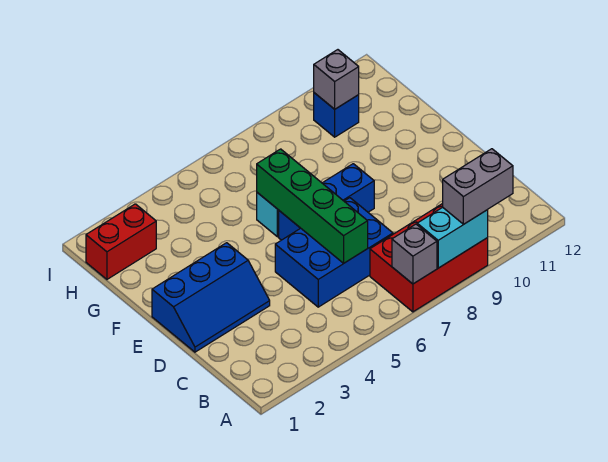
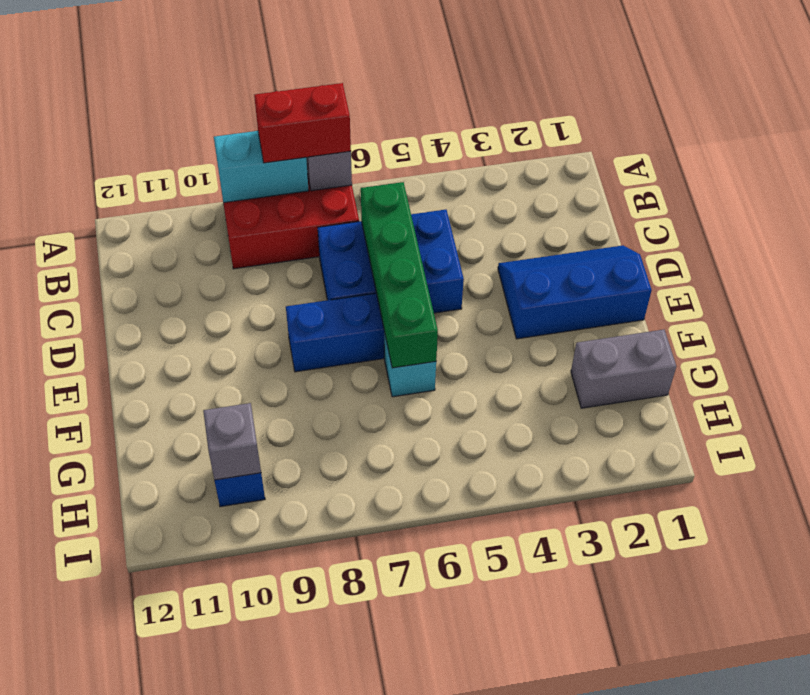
grey brick A9:A10 level 3 -> grey brick G1:G2 level 1
red brick H1:H2 level 1 -> red brick A7:A8 level 3

